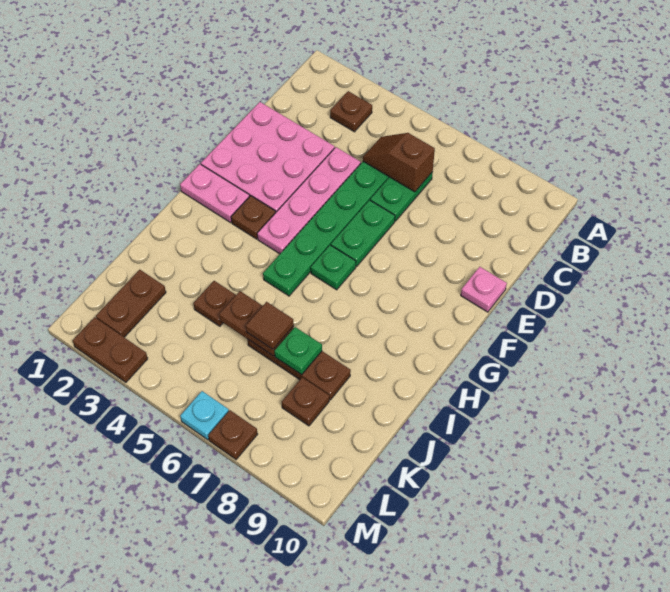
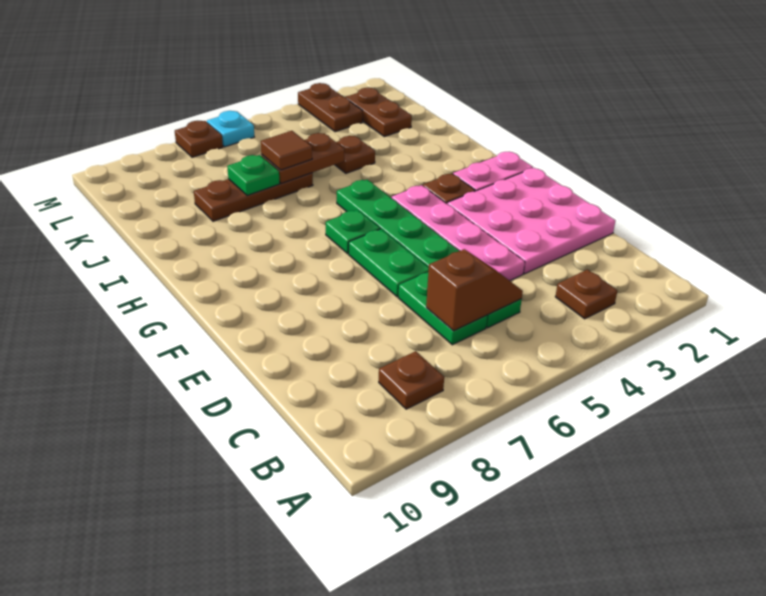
pink plate E10 level 1 -> none
brown plate K8 level 1 -> brown plate B8 level 1
brown plate M2:M3 level 1 -> brown plate L3:M3 level 1

